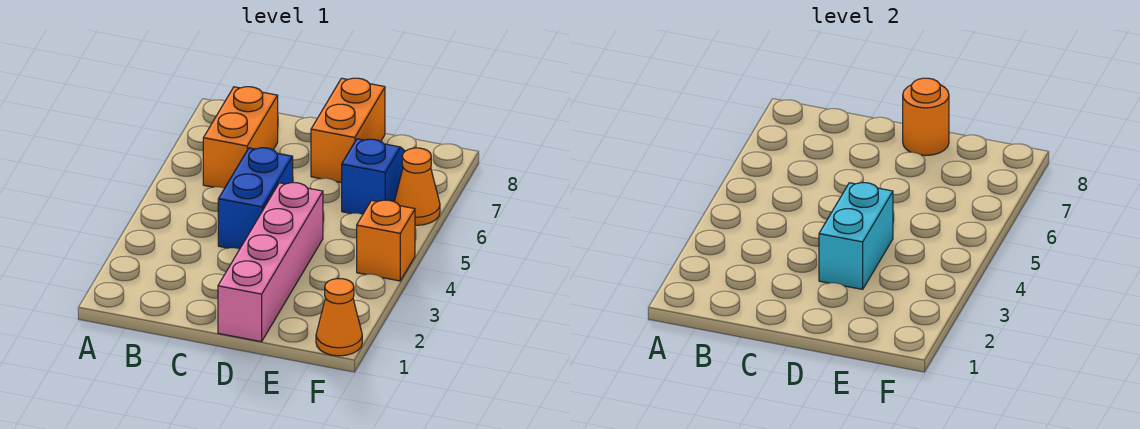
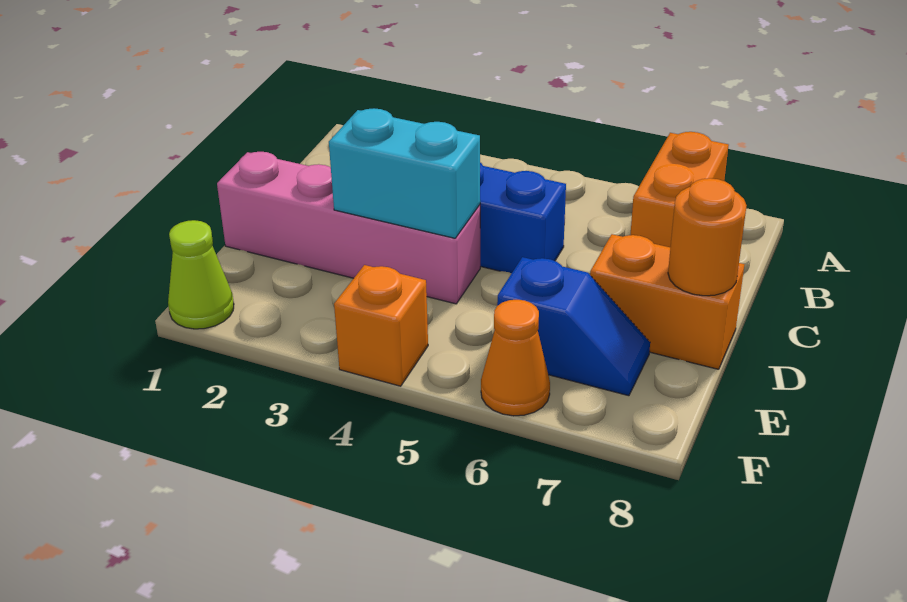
orange brick B6:B7 level 1 -> orange brick A7:B7 level 1
orange cone F1 level 1 -> lime cone F1 level 1

